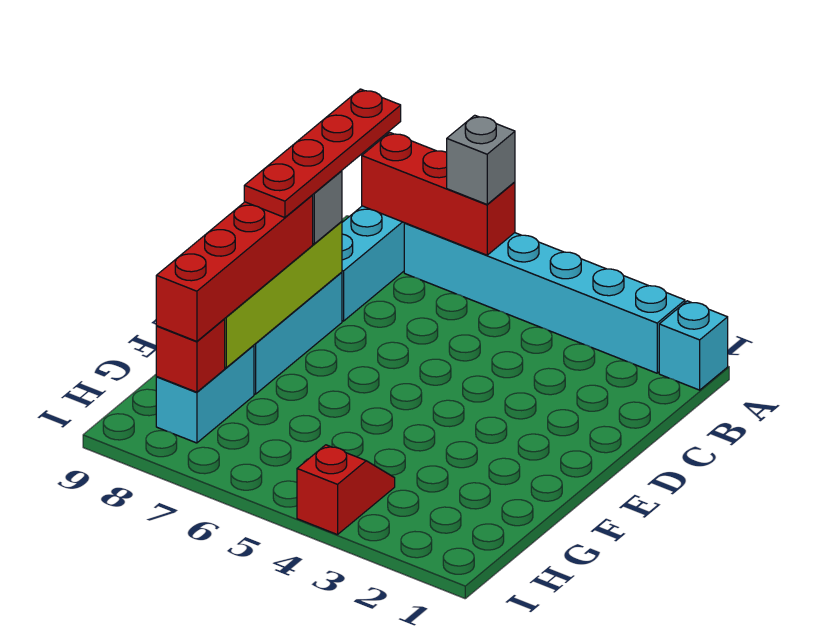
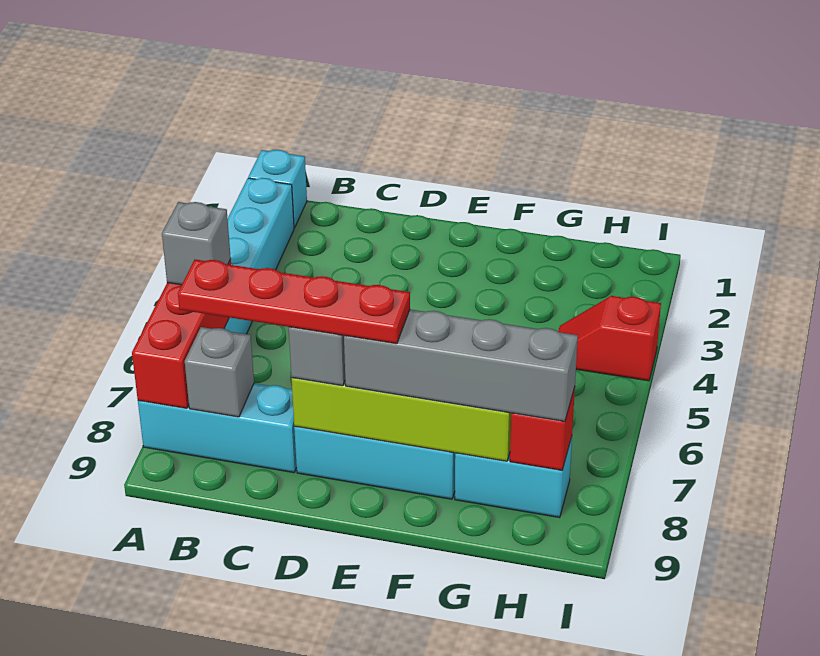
none -> grey brick B8 level 2
red brick E8:H8 level 3 -> grey brick E8:H8 level 3

